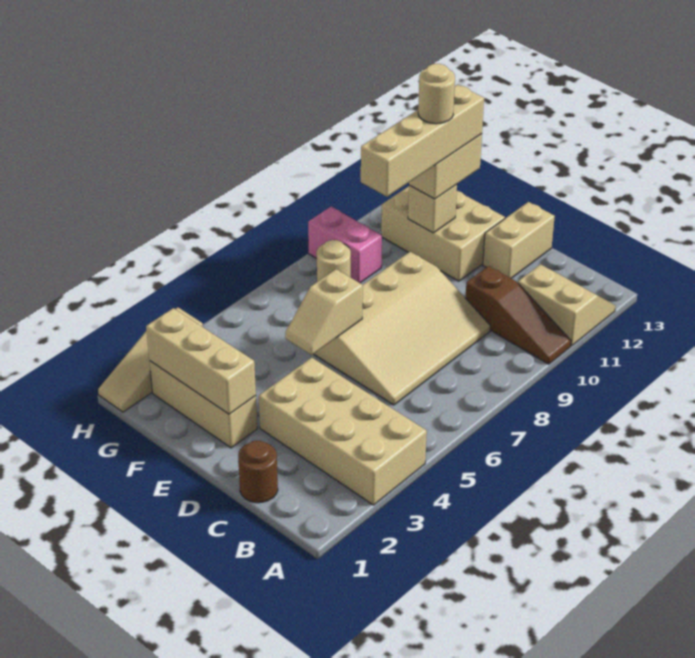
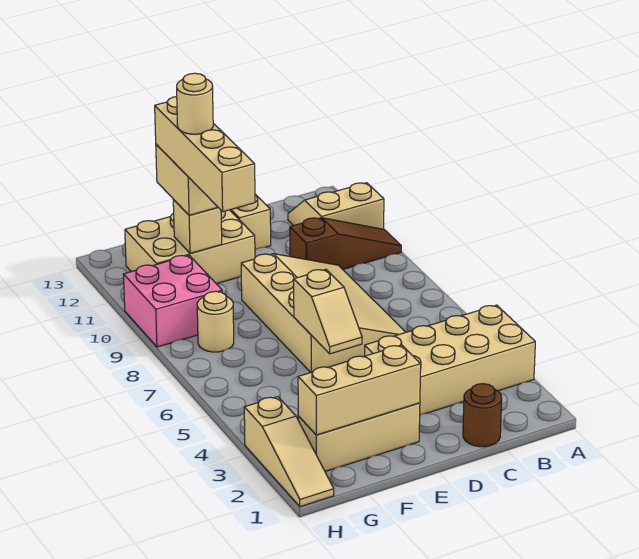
pink brick G9:H9 level 1 -> pink brick G9:H10 level 1

